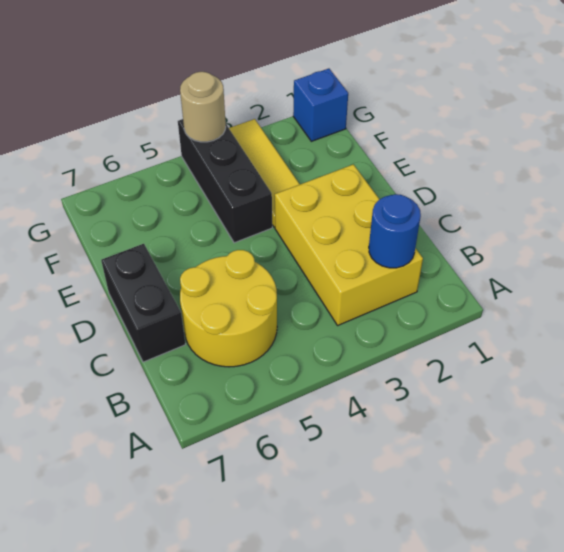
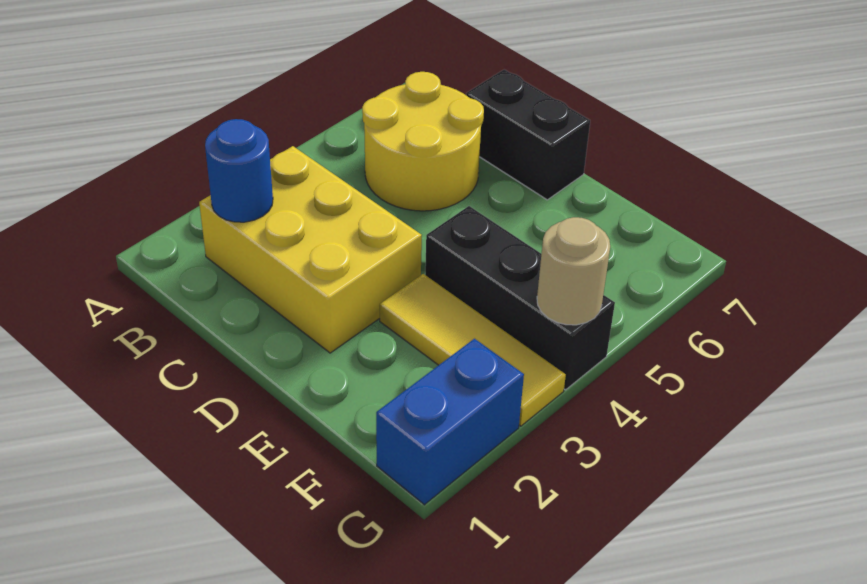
blue brick G1 level 1 -> blue brick G1:G2 level 1

